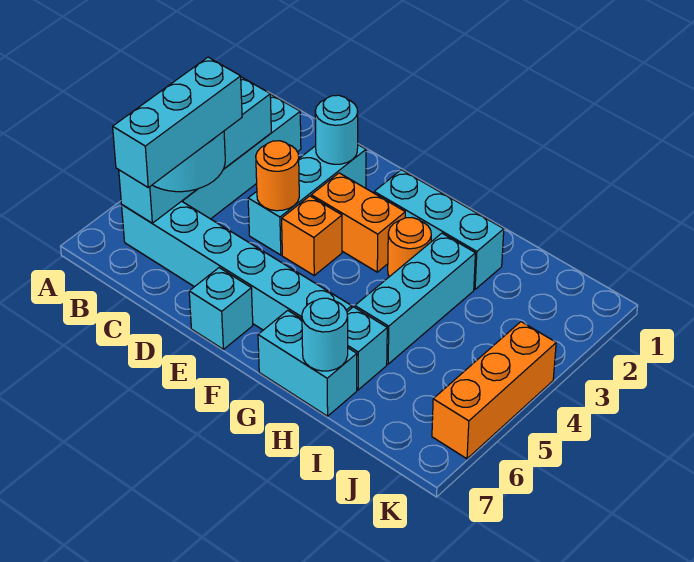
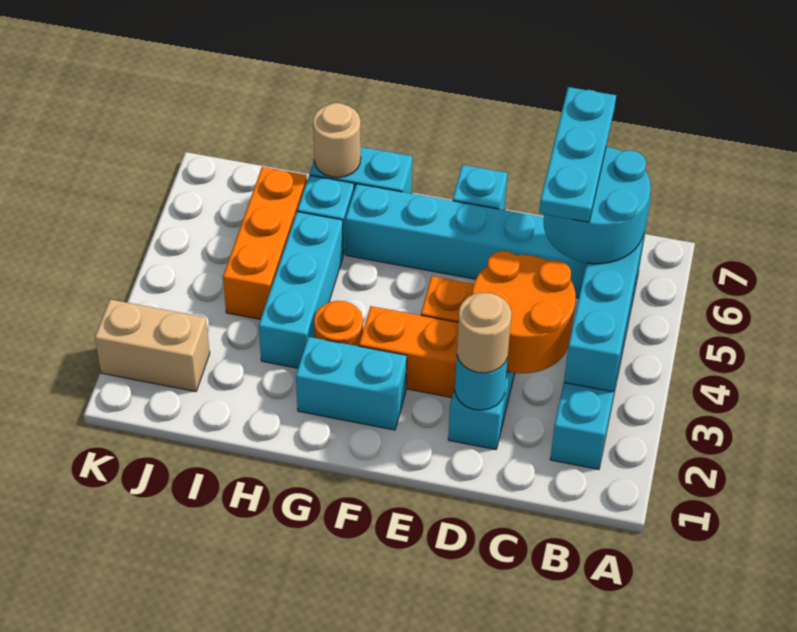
cyan brick C5:C7 level 4 -> cyan plate C5:C7 level 4
none -> tan round brick D2 level 3
orange round brick D4 level 2 -> orange round brick C3:D4 level 2
cyan brick F2:H2 level 1 -> cyan brick F2:G2 level 1
cyan round brick H7 level 2 -> tan round brick H7 level 2
none -> tan brick J2:K2 level 1
orange brick K4:K6 level 1 -> orange brick I4:I6 level 1

